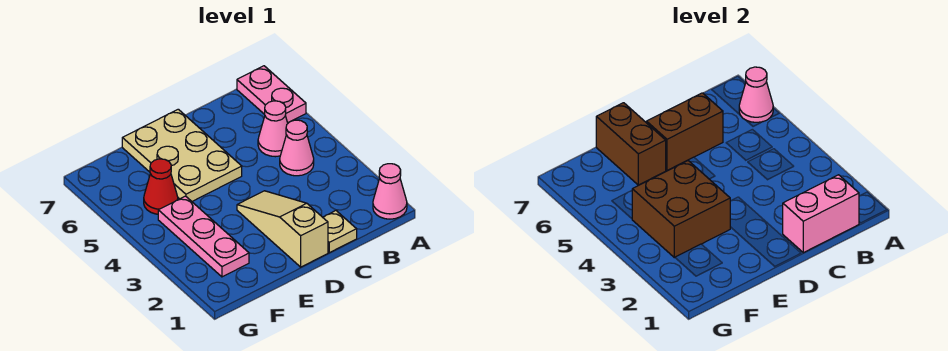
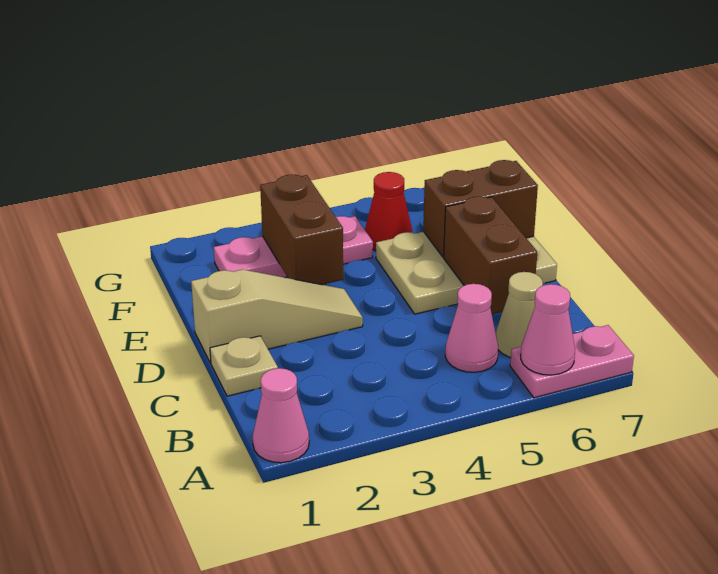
pink brick B1:C1 level 2 -> none
pink cone B4 level 1 -> none
none -> tan cone B6 level 1
brown brick E3:F4 level 2 -> brown brick E3:F3 level 2

